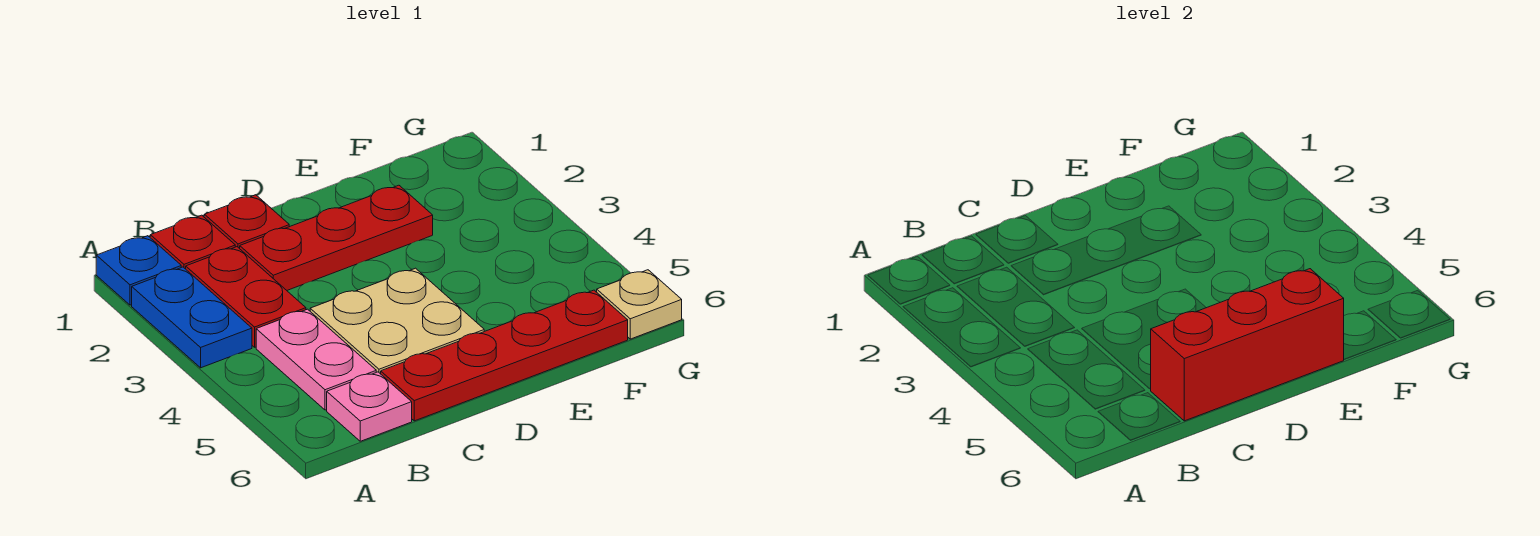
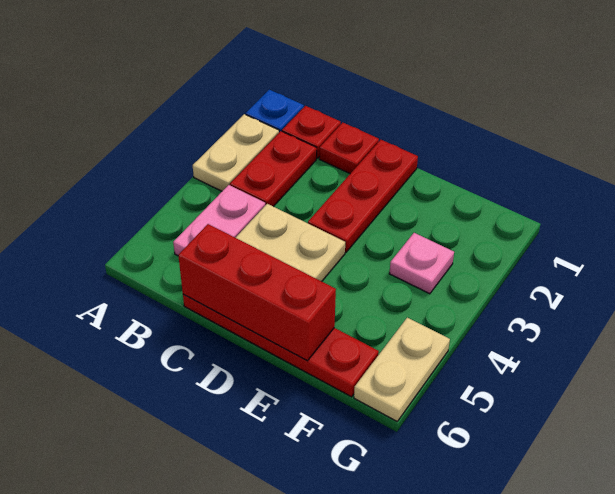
blue plate A2:A3 level 1 -> tan plate A2:A3 level 1
pink plate B6 level 1 -> pink plate F3 level 1
red plate C2:E2 level 1 -> red plate D1:D3 level 1
tan plate G6 level 1 -> tan plate G5:G6 level 1

